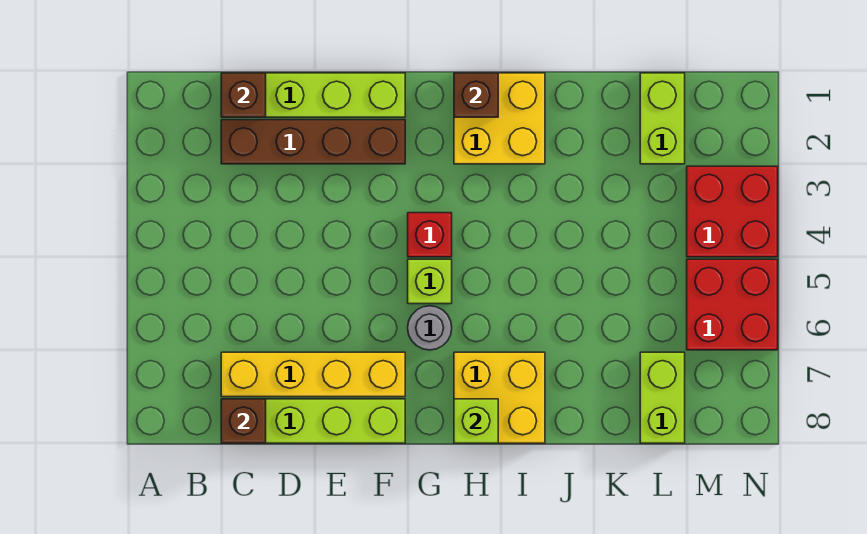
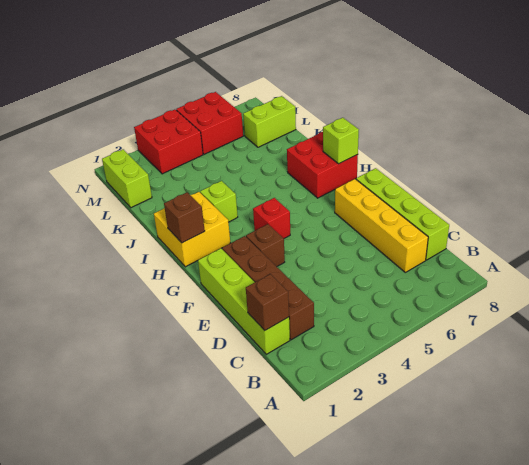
brown brick C8 level 2 -> brown brick F3 level 1
lime brick G5 level 1 -> lime brick I3 level 1
grey round brick G6 level 1 -> none
yellow brick H7:I8 level 1 -> red brick H7:I8 level 1
lime brick L1:L2 level 1 -> lime brick L1:M1 level 1

